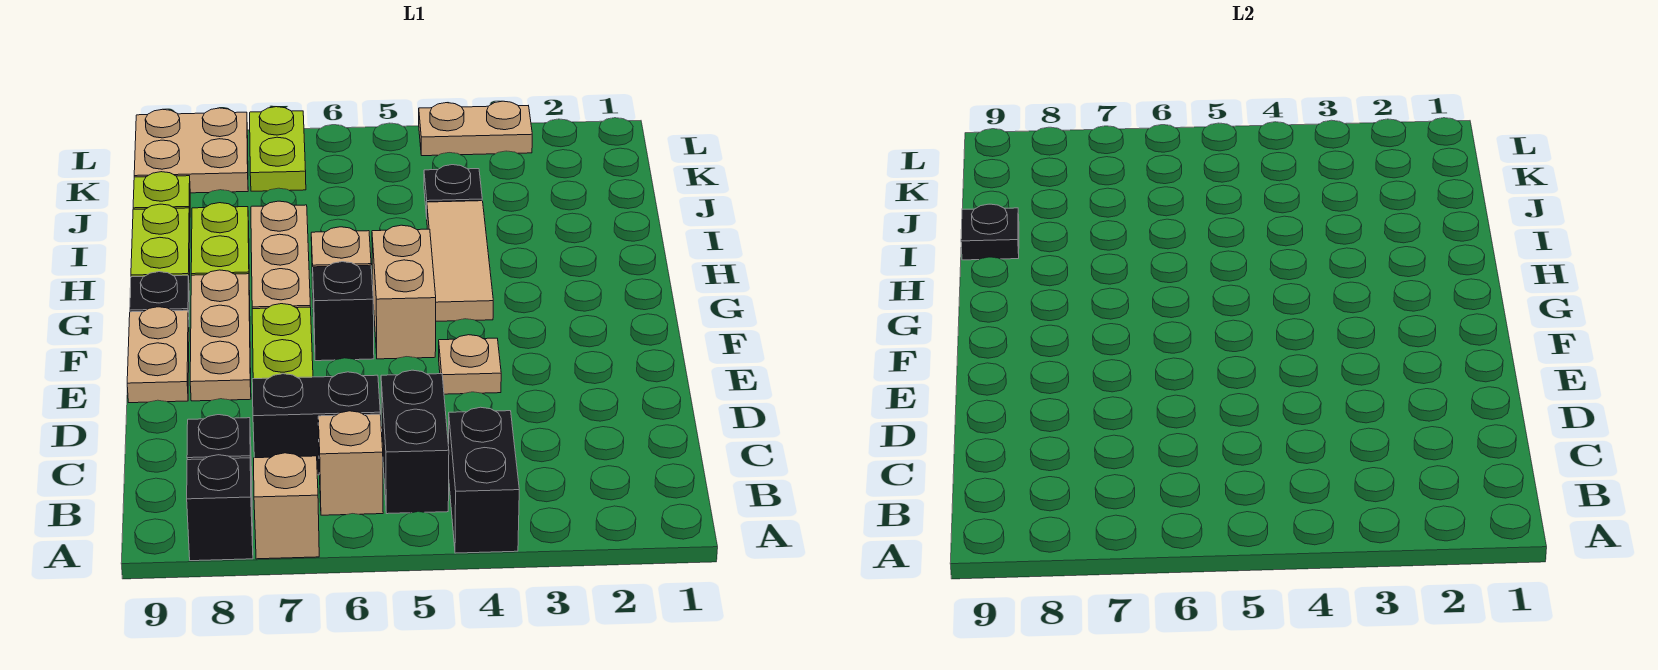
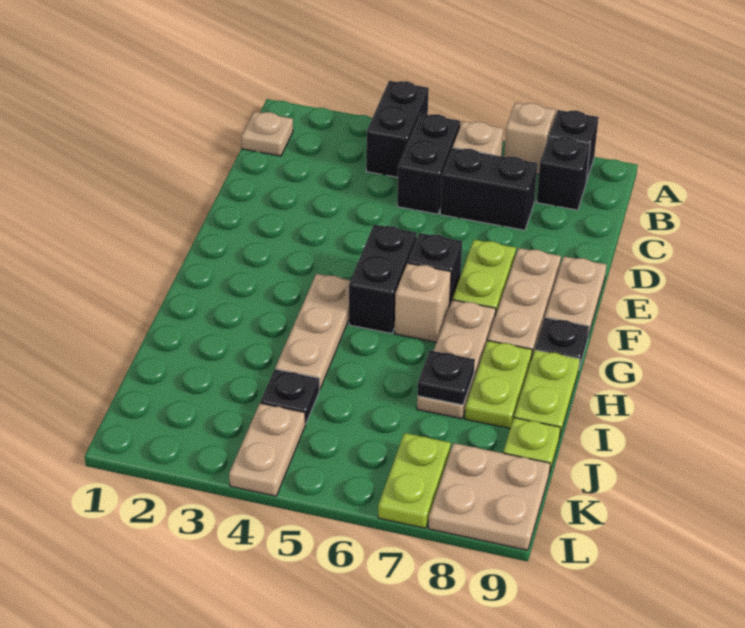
tan plate E4 level 1 -> tan plate B1 level 1
tan brick F5:G5 level 1 -> black brick F5:G5 level 1
tan tile G4:I4 level 1 -> tan plate G4:I4 level 1
black plate I9 level 2 -> black plate I7 level 2
tan plate L3:L4 level 1 -> tan plate K4:L4 level 1

